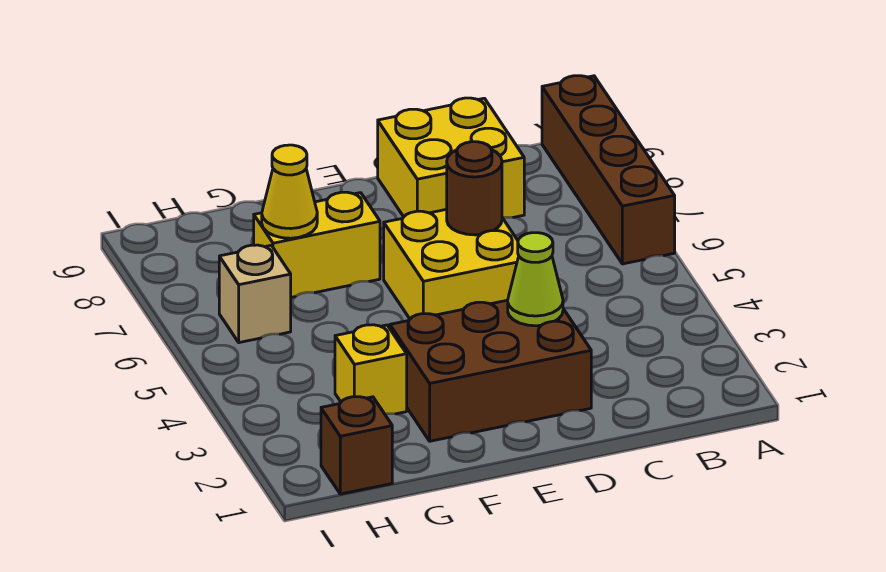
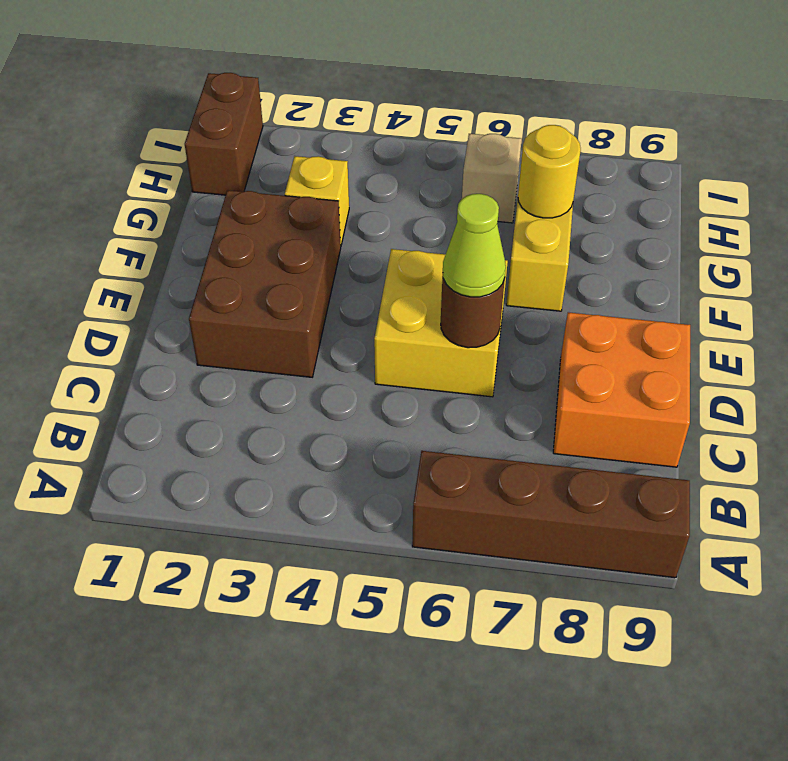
yellow brick C8:D9 level 1 -> orange brick C8:D9 level 1
lime cone D3 level 2 -> lime cone D6 level 3
yellow cone G7 level 2 -> yellow round brick G7 level 2
brown brick H1 level 1 -> brown brick H1:I1 level 1

